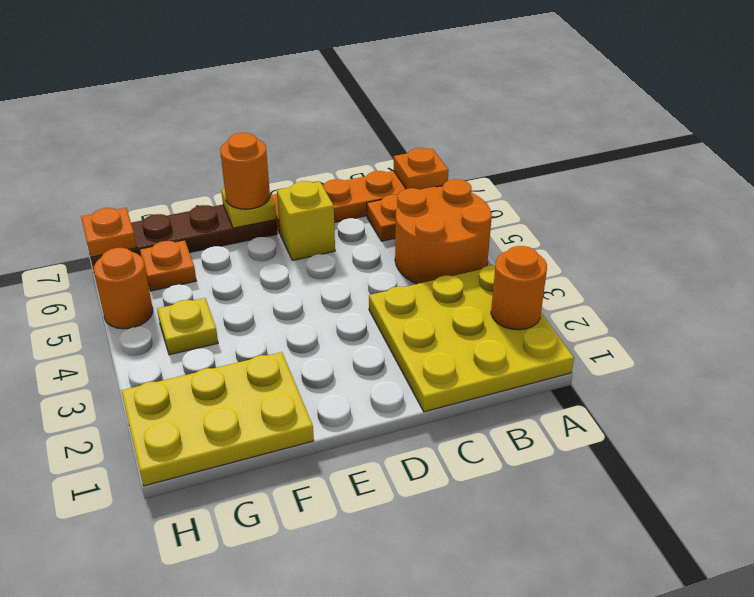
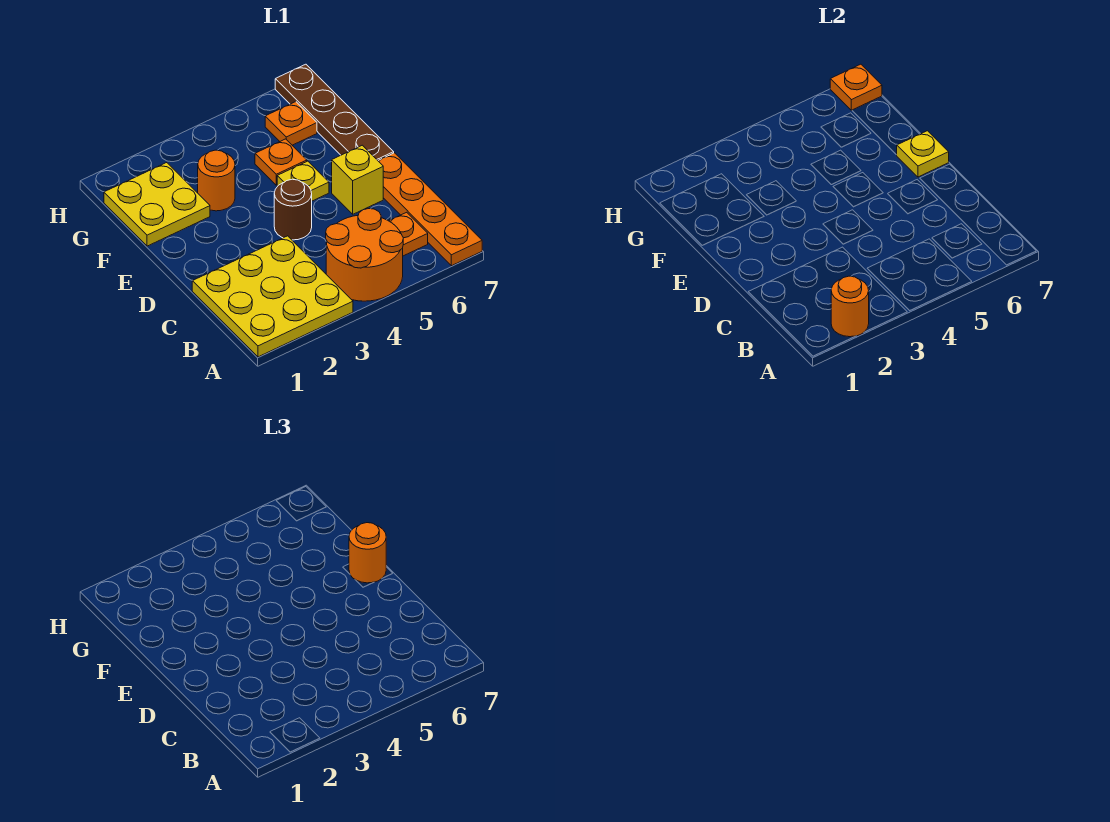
orange plate A7 level 2 -> orange plate F5 level 1
none -> brown round brick D4 level 1
yellow plate F1:H2 level 1 -> yellow plate F1:G2 level 1
yellow plate G4 level 1 -> yellow plate E5 level 1
orange round brick H5 level 1 -> orange round brick F3 level 1

